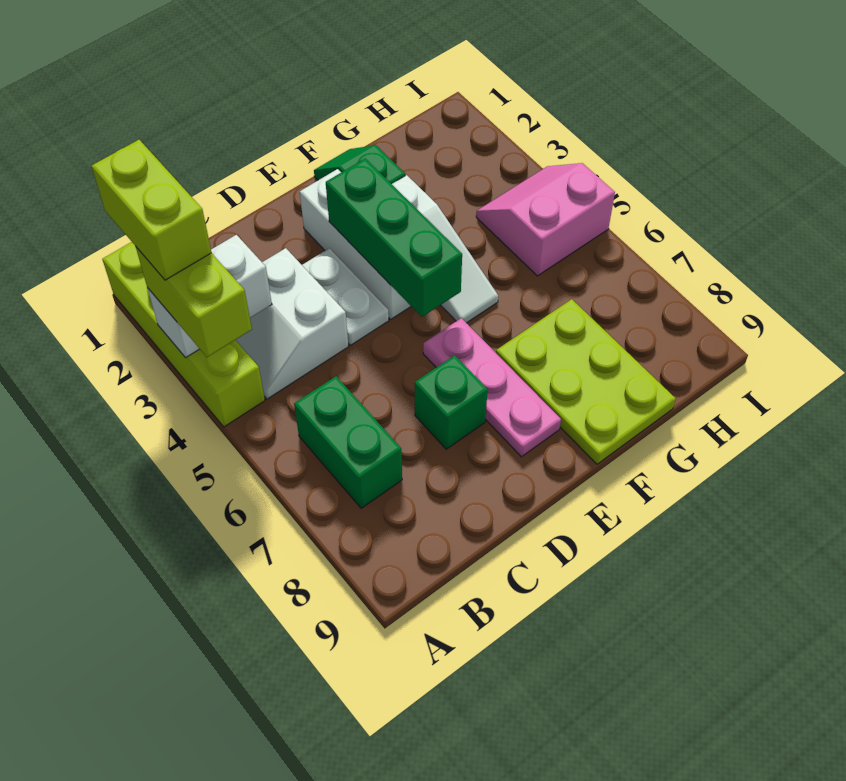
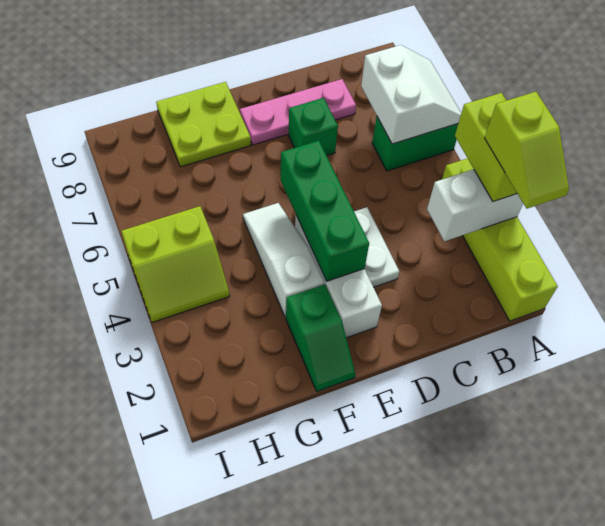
lime brick A2:A3 level 4 -> lime slope A2:A3 level 4 top 3
white slope B3:C4 level 1 top C -> white slope A6:B7 level 2 top B
green brick B6:B7 level 1 -> green brick A6:B6 level 1
pink plate E6:E8 level 1 -> pink plate C8:E8 level 1
lime plate F7:G9 level 1 -> lime plate F8:G9 level 1
pink slope H4:I5 level 1 top 5 -> lime slope H4:I5 level 1 top 5

